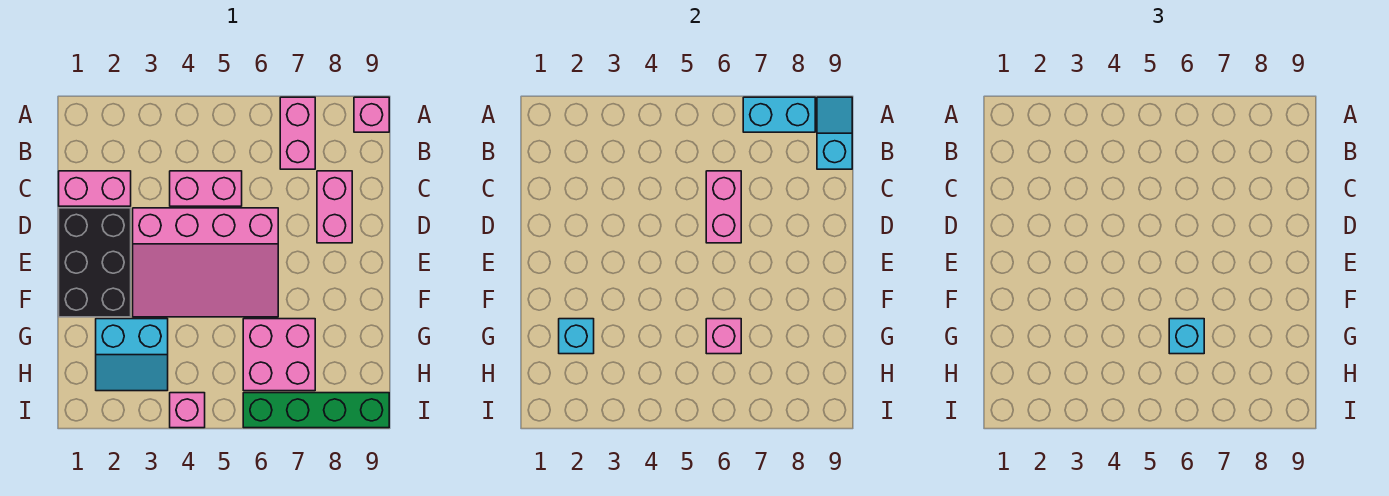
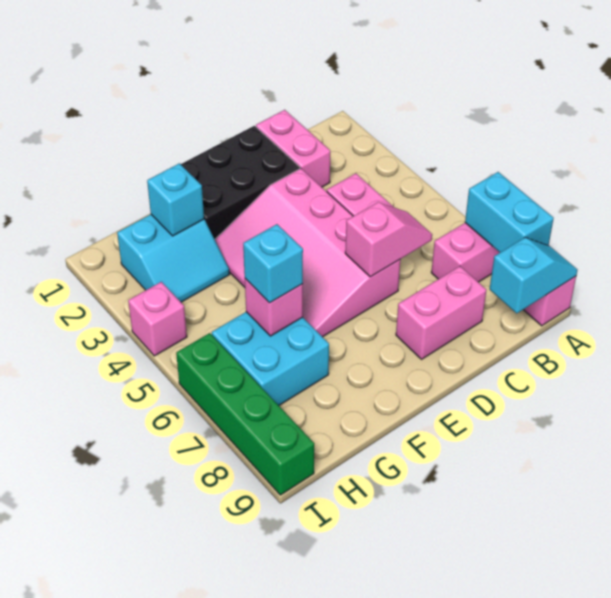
pink brick C6:D6 level 2 -> pink slope C6:D6 level 2 top D
cyan slope G2:H3 level 1 top G -> cyan slope G2:H3 level 1 top 2
pink brick G6:H7 level 1 -> cyan brick G6:H7 level 1

